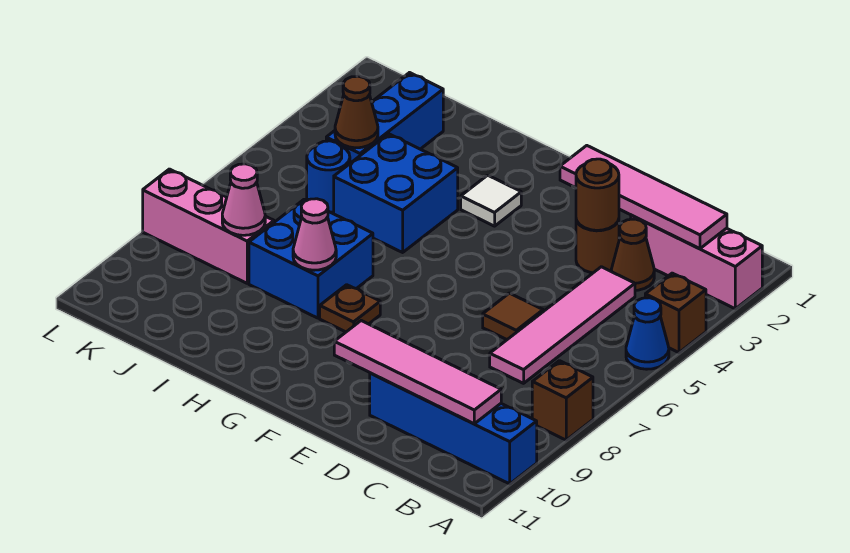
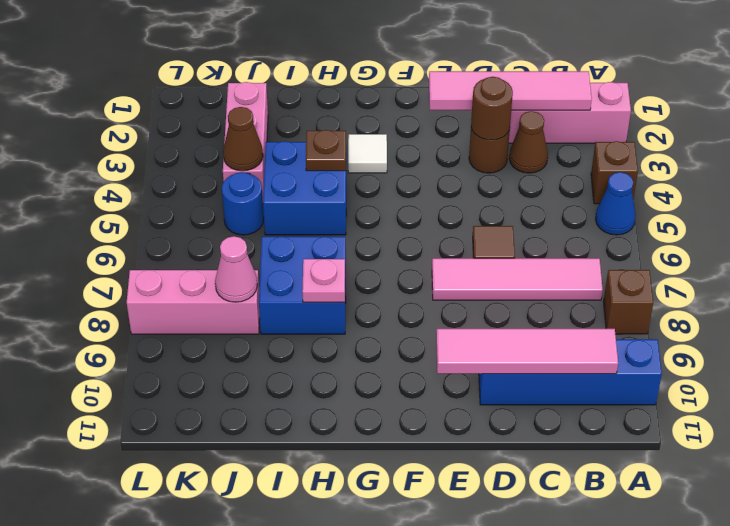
pink tile C4:C7 level 1 -> pink tile B7:E7 level 1
brown plate G8 level 1 -> brown plate H4 level 2
pink cone H8 level 2 -> pink plate H8 level 2
blue brick J2:J4 level 1 -> pink brick J2:J4 level 1

